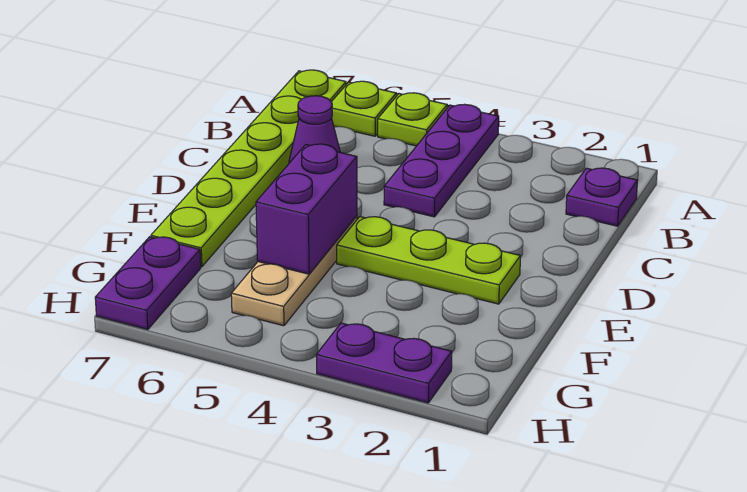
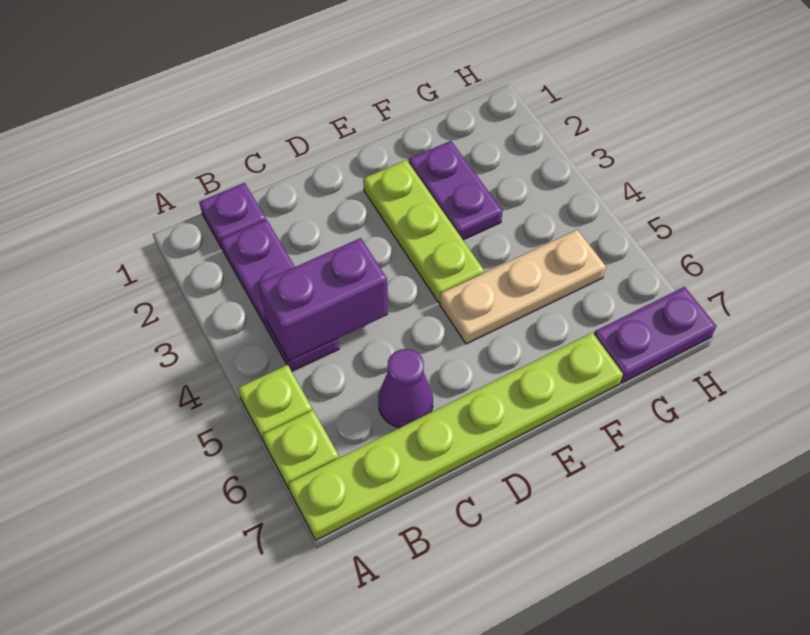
purple plate A4:C4 level 1 -> purple plate B2:B4 level 1
purple brick E5:F5 level 2 -> purple brick B4:C4 level 2
purple plate H2:H3 level 1 -> purple plate F2:F3 level 1

